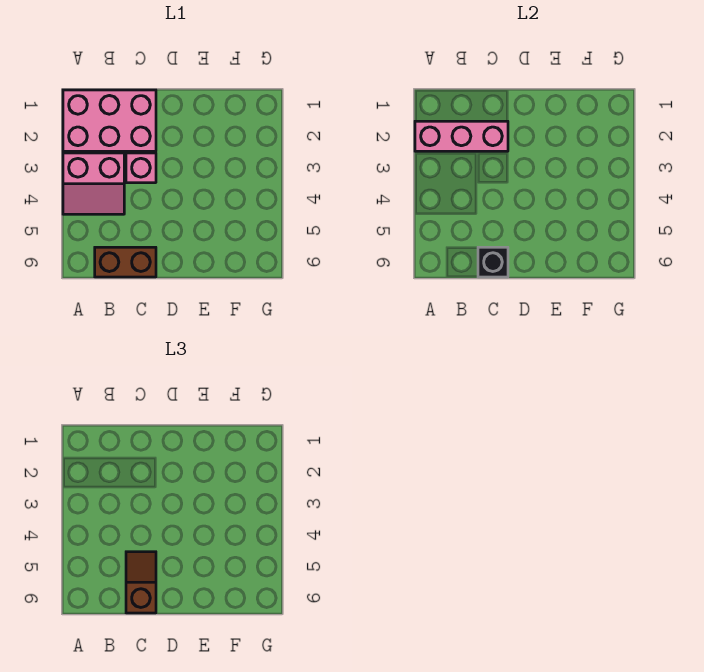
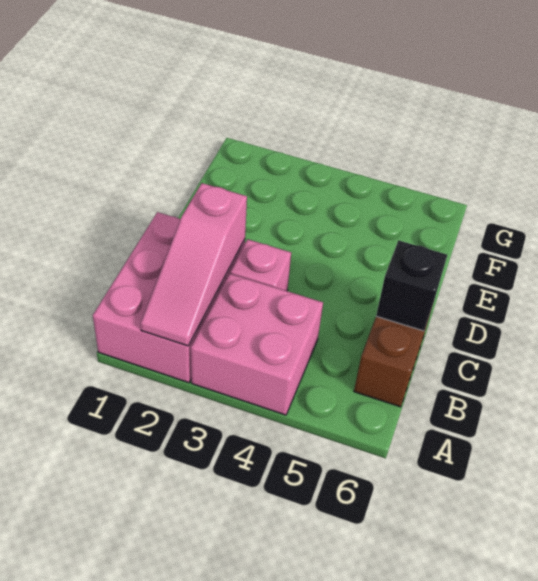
pink brick A2:C2 level 2 -> pink slope A2:C2 level 2 top C
pink slope A3:B4 level 1 top 3 -> pink brick A3:B4 level 1
brown slope C5:C6 level 3 top 6 -> none

